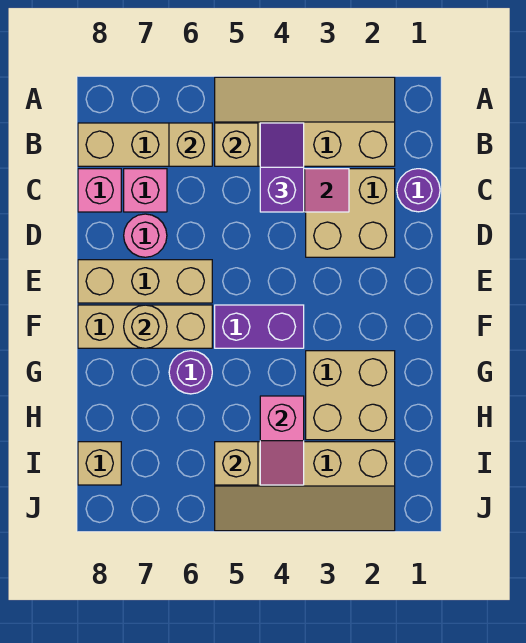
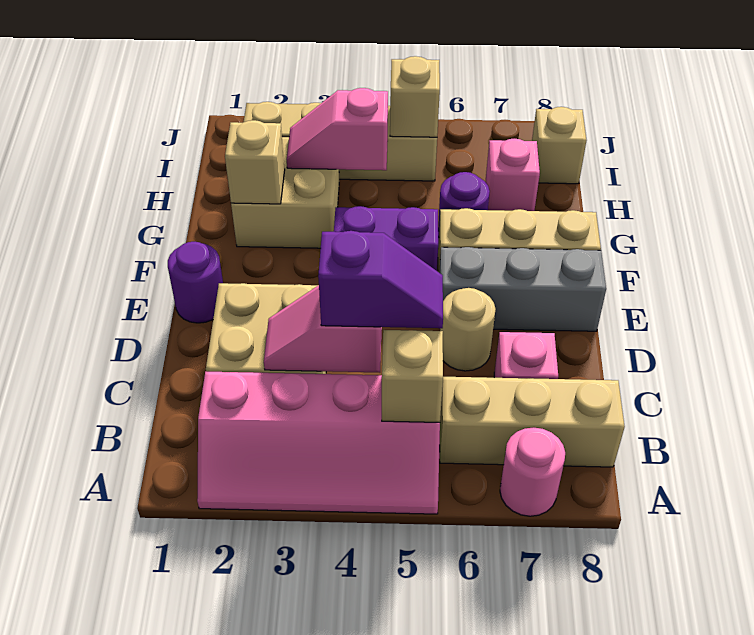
tan slope A2:B5 level 1 top B -> pink slope A2:B5 level 1 top B
purple slope B4:C4 level 3 top C -> purple slope C4:C5 level 3 top 4
tan brick B6 level 2 -> tan brick G2 level 2
purple round brick C1 level 1 -> purple round brick E1 level 1
pink brick C8 level 1 -> pink brick H7 level 1
pink round brick D7 level 1 -> pink round brick A7 level 1
tan brick E6:E8 level 1 -> grey brick E6:E8 level 1
tan round brick F7 level 2 -> tan round brick D6 level 1
pink slope H4:I4 level 2 top H -> pink slope H3:H4 level 2 top 4

